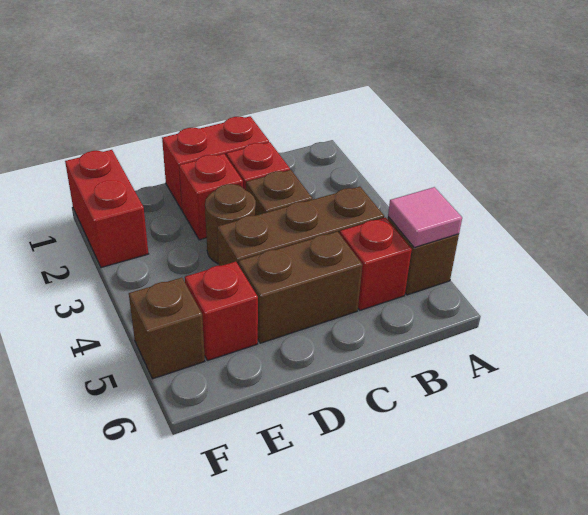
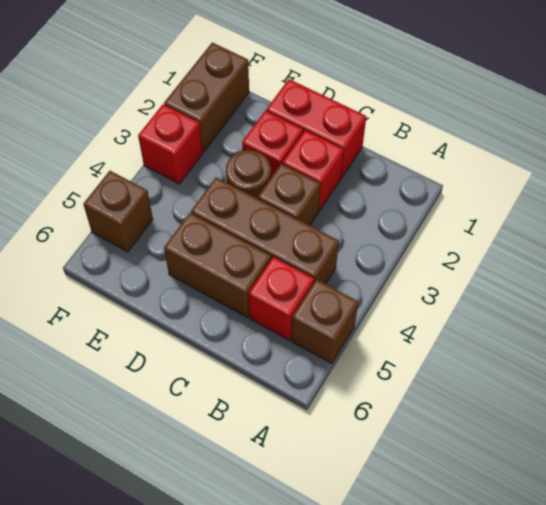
pink tile A5 level 2 -> none
red brick E5 level 1 -> red brick F3 level 1
red brick F1:F2 level 1 -> brown brick F1:F2 level 1

